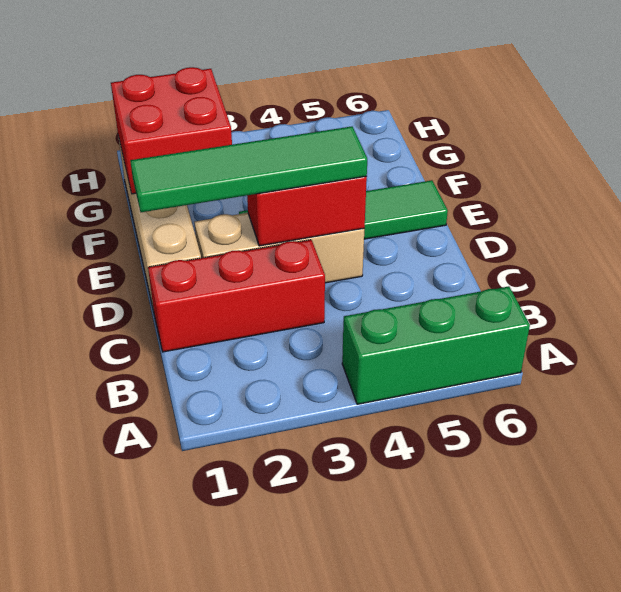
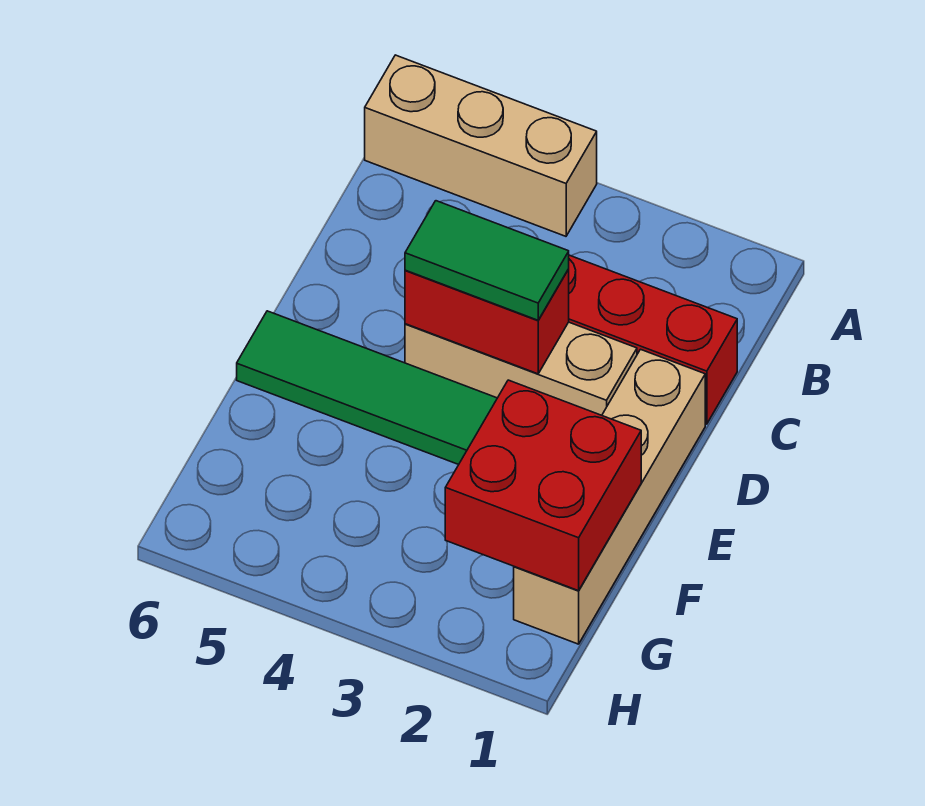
green brick A4:A6 level 1 -> tan brick A4:A6 level 1
green tile D1:D4 level 3 -> green tile D3:D4 level 3

